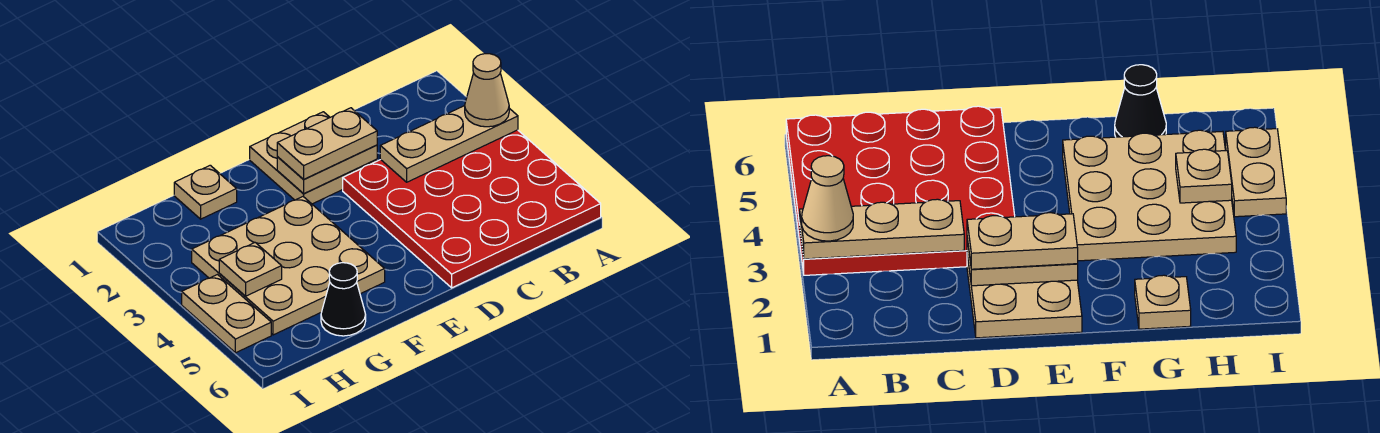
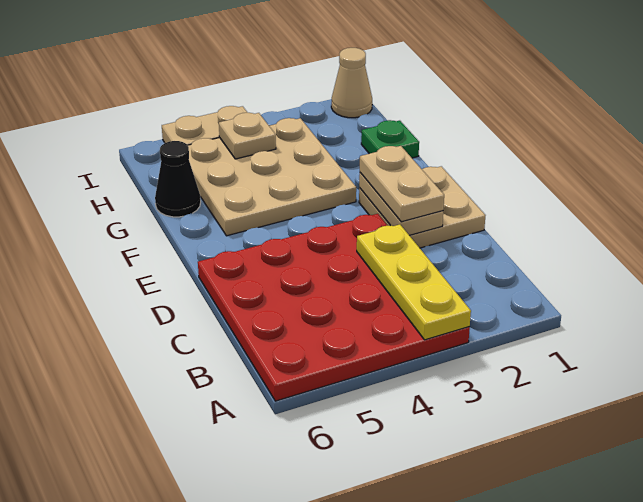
tan plate A3:C3 level 2 -> yellow plate A3:C3 level 2
tan cone A3 level 3 -> tan cone I1 level 1
tan plate G1 level 1 -> green plate G1 level 1

